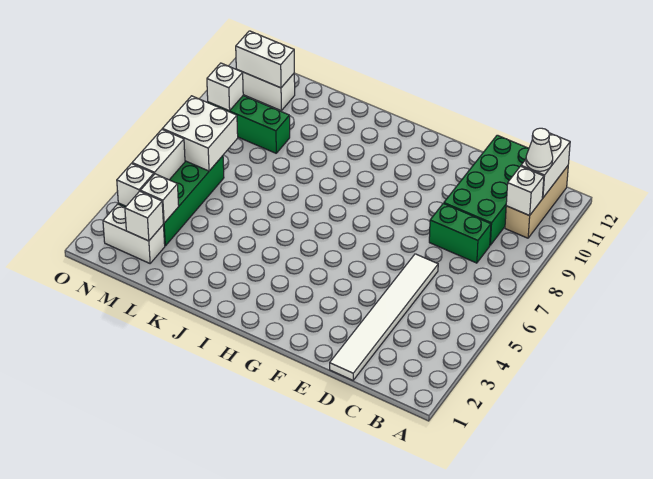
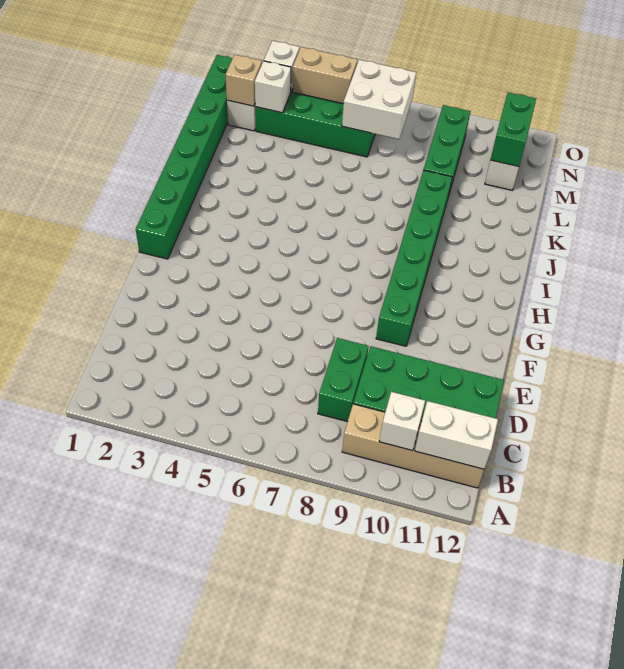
tan brick B10:B12 level 1 -> tan brick B9:B12 level 1
white cone B11 level 3 -> none
white tile D1:D6 level 1 -> none
none -> green brick F9:K9 level 1
none -> green brick G1:N1 level 1
white brick M2 level 2 -> tan brick M2 level 2
white brick M11:N11 level 2 -> green brick M11:N11 level 2
white brick N4:N5 level 2 -> tan brick N4:N5 level 2
white brick N9 level 2 -> none

